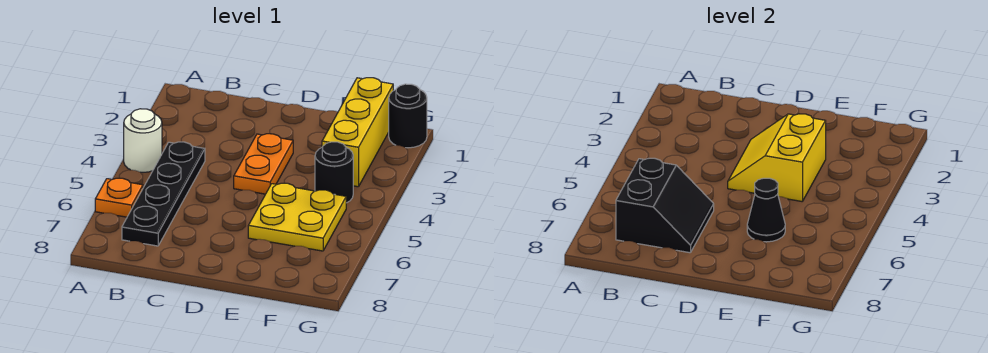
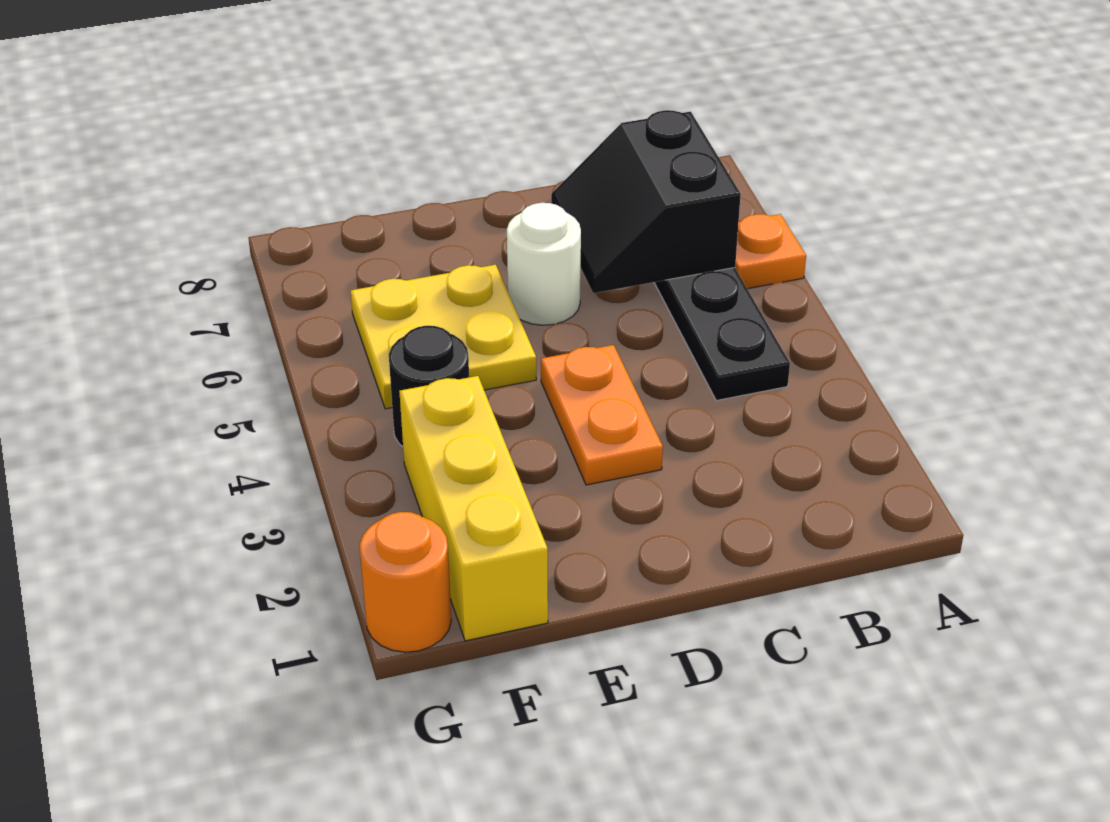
white round brick A4 level 1 -> white round brick D6 level 1
yellow slope D3:E4 level 2 top E -> none
black cone E6 level 2 -> none
black round brick G1 level 1 -> orange round brick G1 level 1

